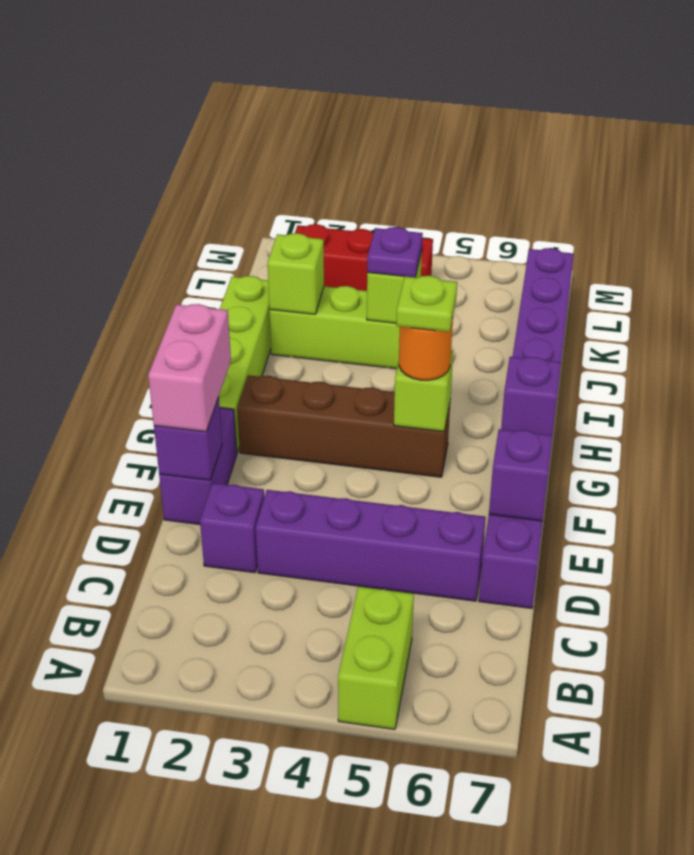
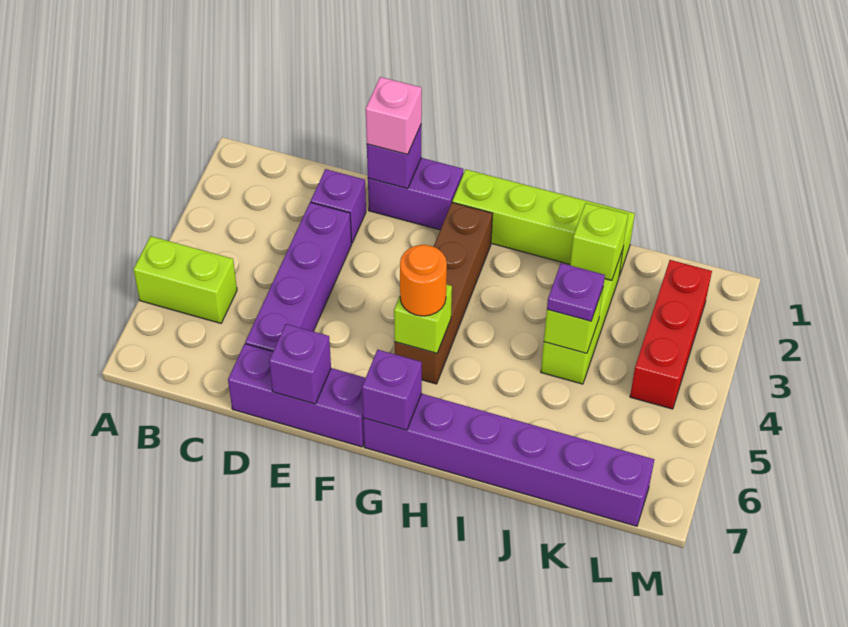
pink brick E1:F1 level 3 -> pink brick E1 level 3
lime plate G5 level 4 -> none

